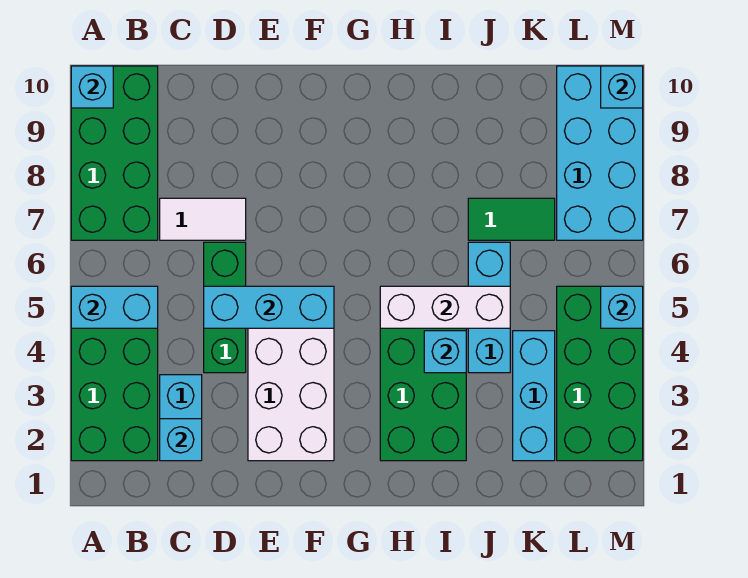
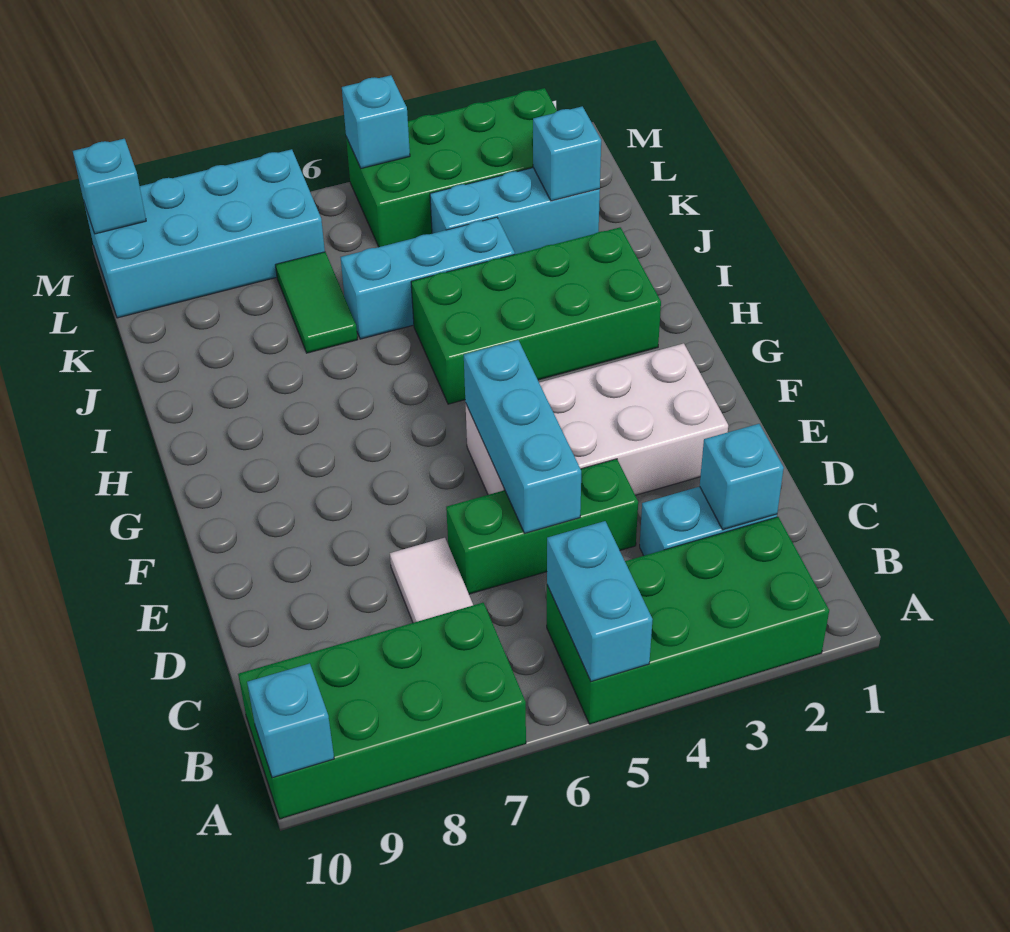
white brick H5:J5 level 2 -> none
cyan brick I4 level 2 -> cyan brick K2 level 2

